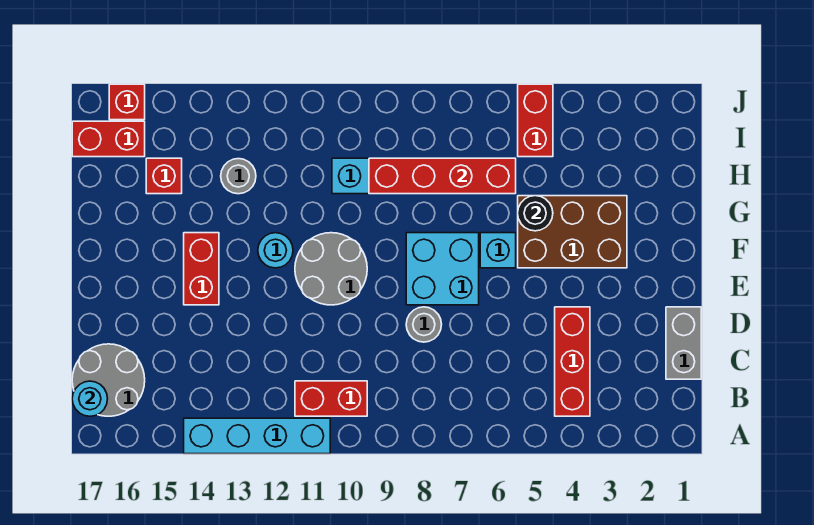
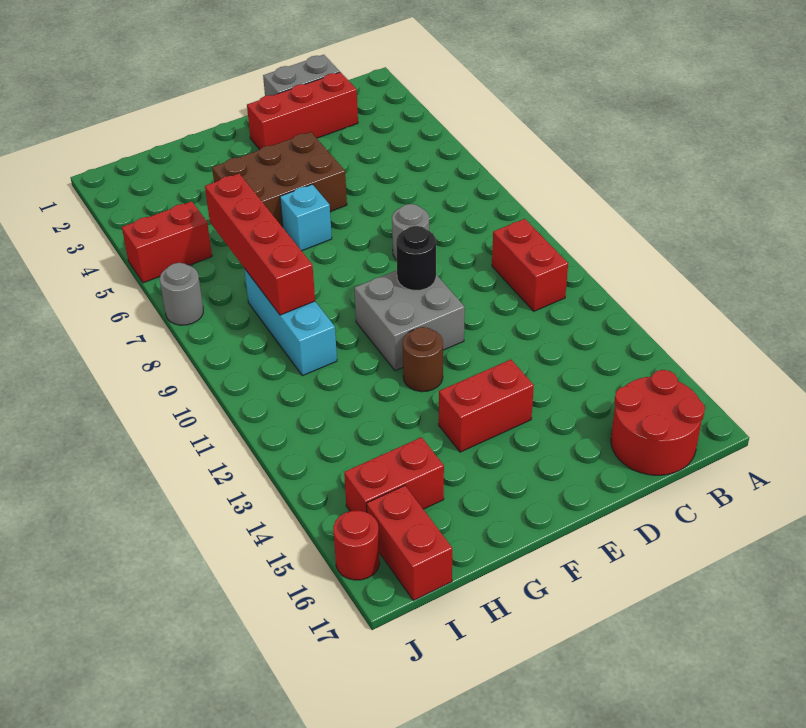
cyan brick A11:A14 level 1 -> none
red brick B4:D4 level 1 -> red brick C2:E2 level 1
grey round brick B16:C17 level 1 -> red round brick B16:C17 level 1
cyan round brick B17 level 2 -> none
cyan brick E7:F8 level 1 -> none
grey round brick E10:F11 level 1 -> grey brick E10:F11 level 1
brown brick F3:G5 level 1 -> brown brick E4:G5 level 1
cyan round brick F12 level 1 -> brown round brick F12 level 1
black round brick G5 level 2 -> black round brick E10 level 2
grey round brick H13 level 1 -> grey round brick J7 level 1
red brick H15 level 1 -> red brick H15:I15 level 1
red brick J16 level 1 -> red round brick J16 level 1

